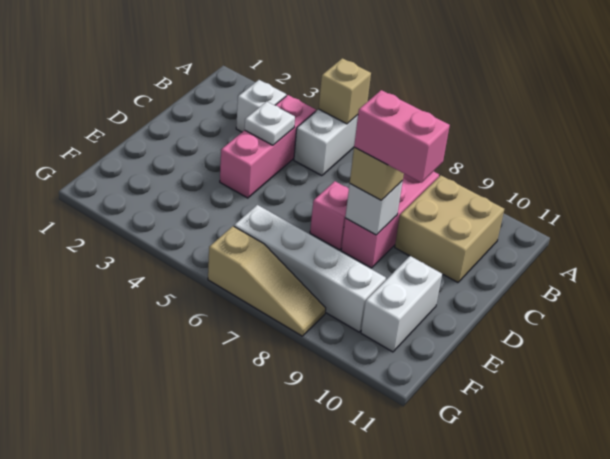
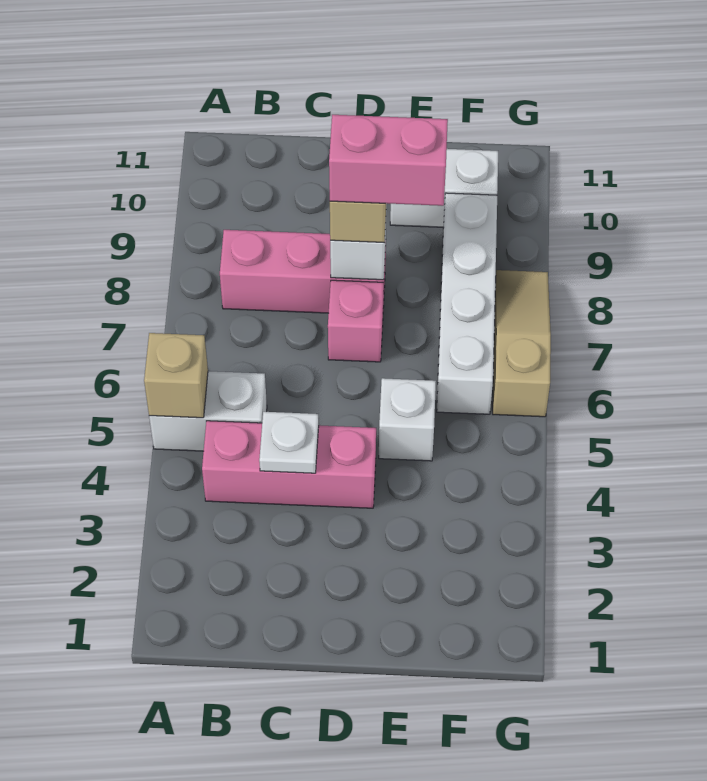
white brick B3 level 1 -> white brick E5 level 1
tan brick B9:C10 level 1 -> none
pink brick D8:D9 level 4 -> pink brick D8:E8 level 4

